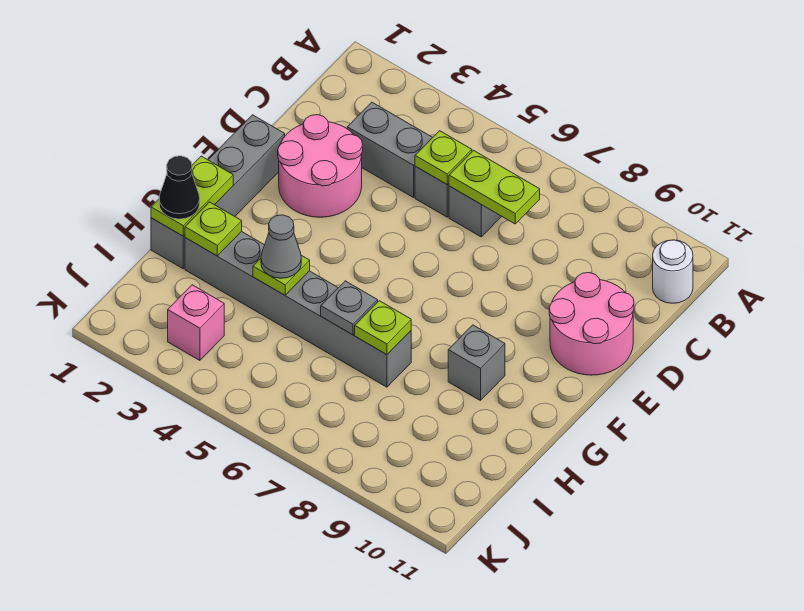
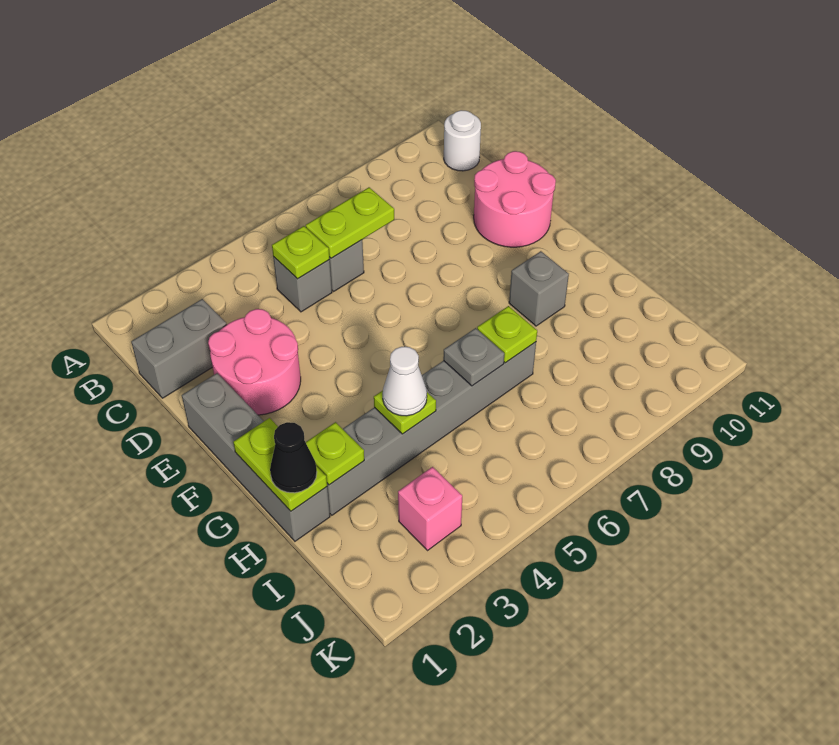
grey brick C3:C4 level 1 -> grey brick C1:C2 level 1
grey cone H4 level 3 -> white cone H4 level 3

